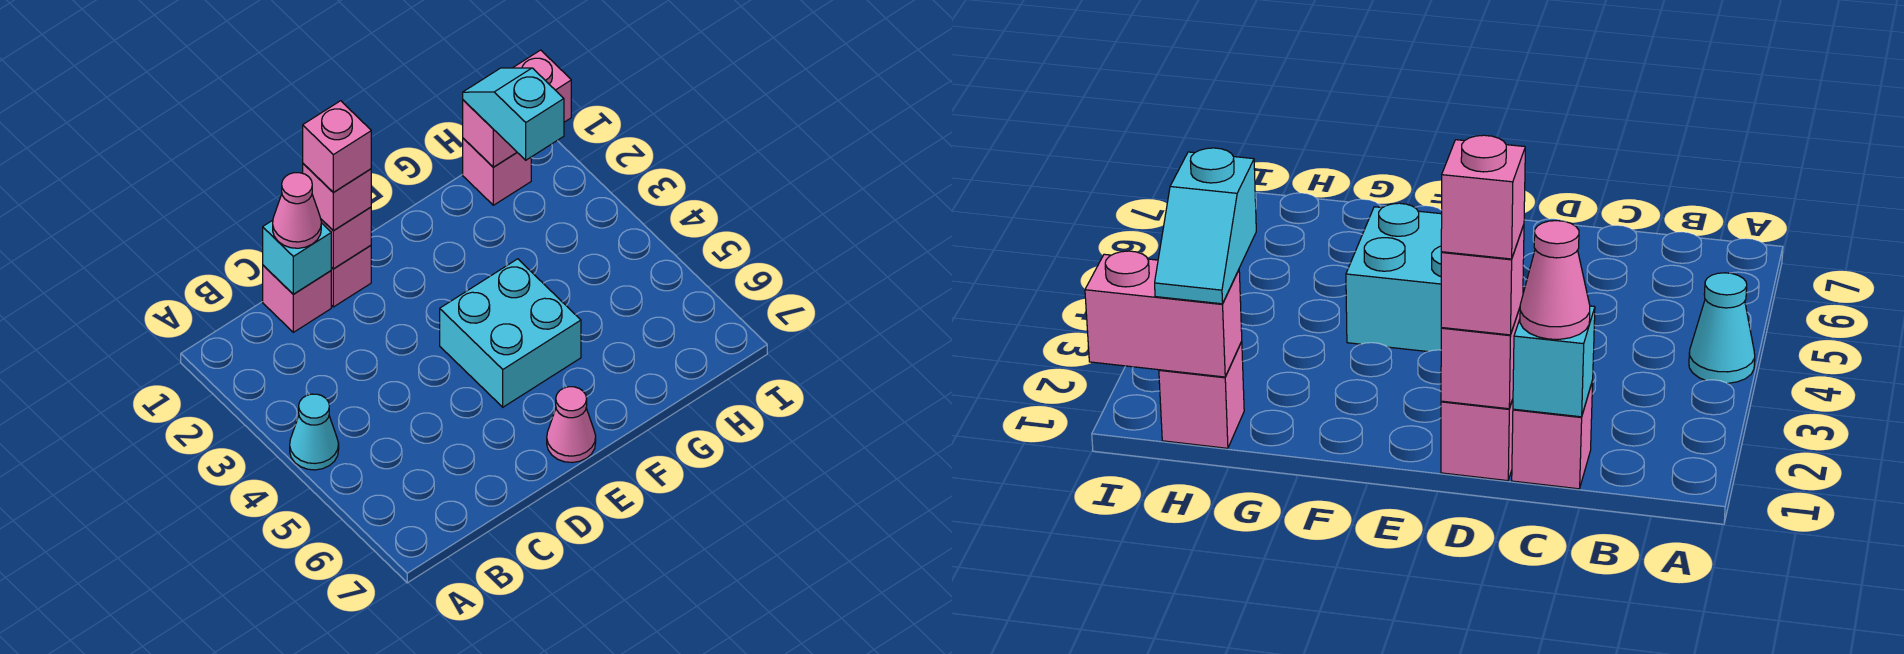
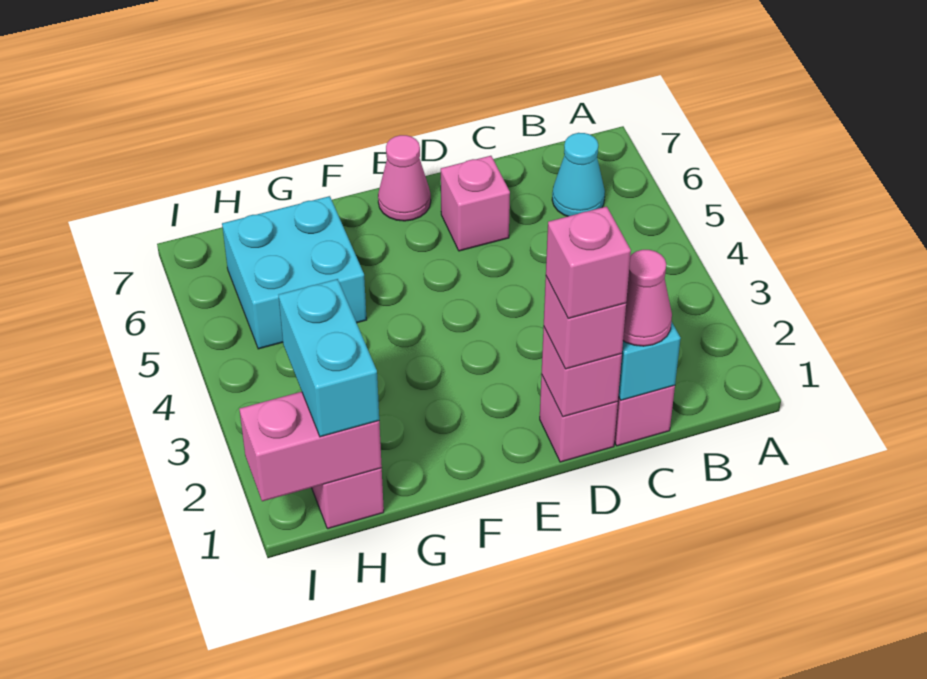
cyan cone A4 level 1 -> cyan cone B6 level 1
none -> pink brick D6 level 1
cyan brick E4:F5 level 1 -> cyan brick G5:H6 level 1
cyan slope H1:H2 level 3 top 2 -> cyan brick H1:H2 level 3

